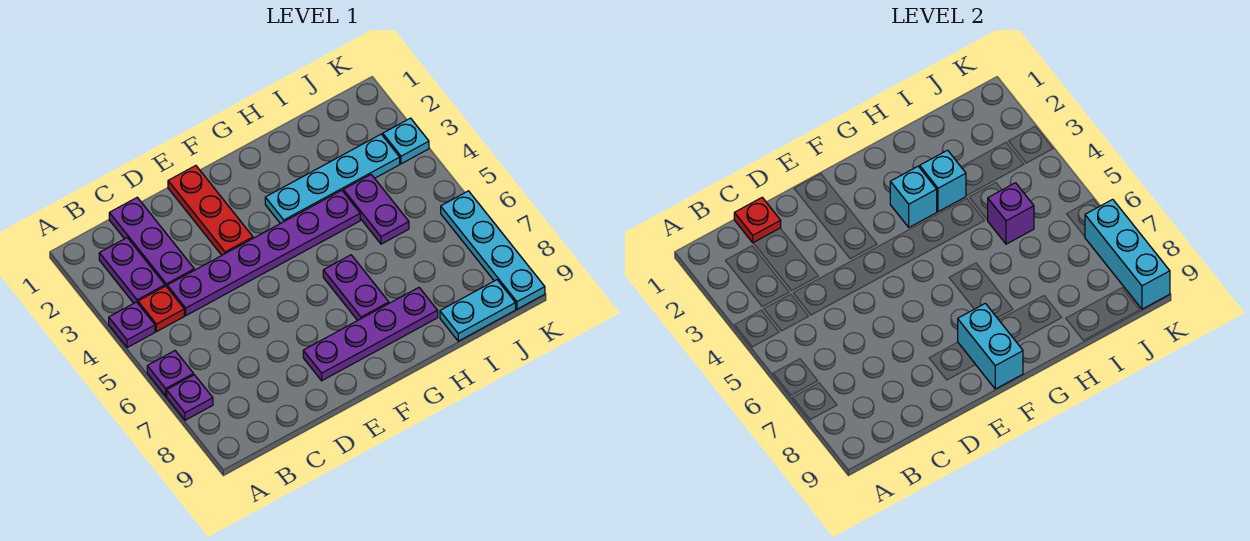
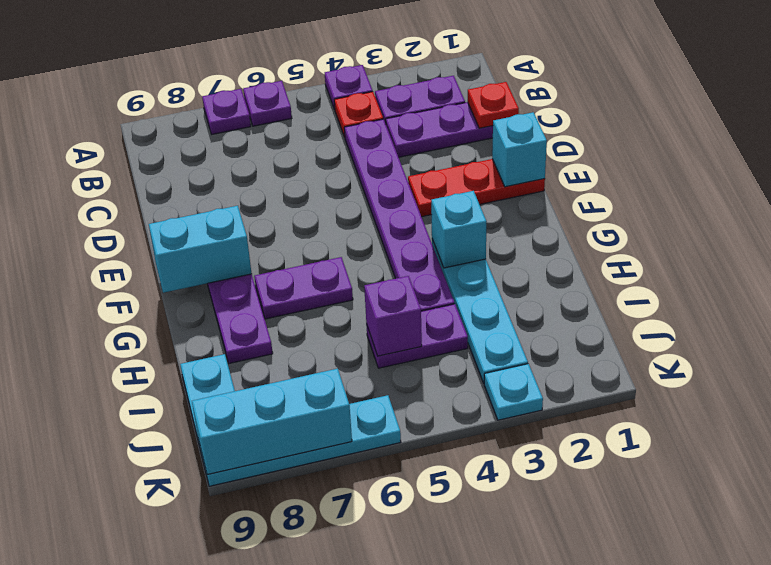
cyan brick H3 level 2 -> cyan brick E1 level 2

